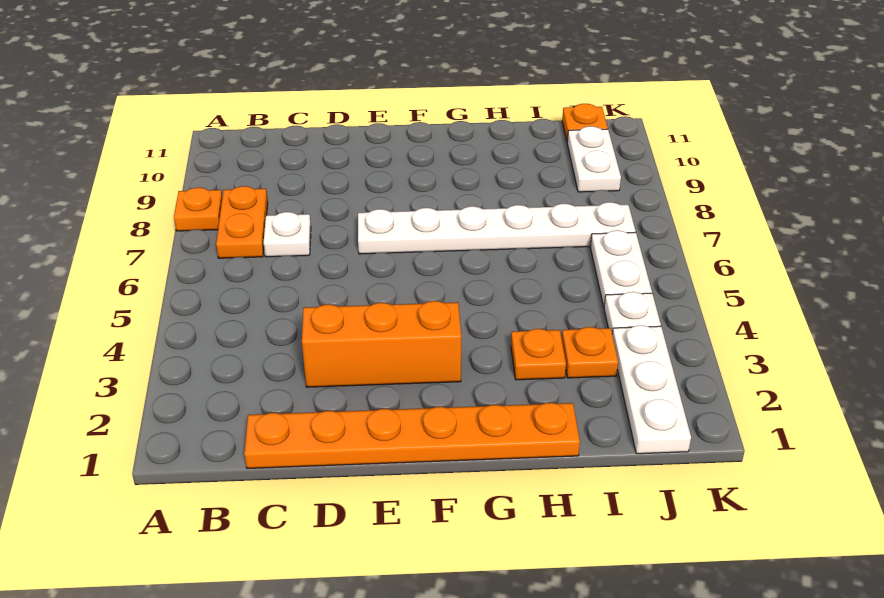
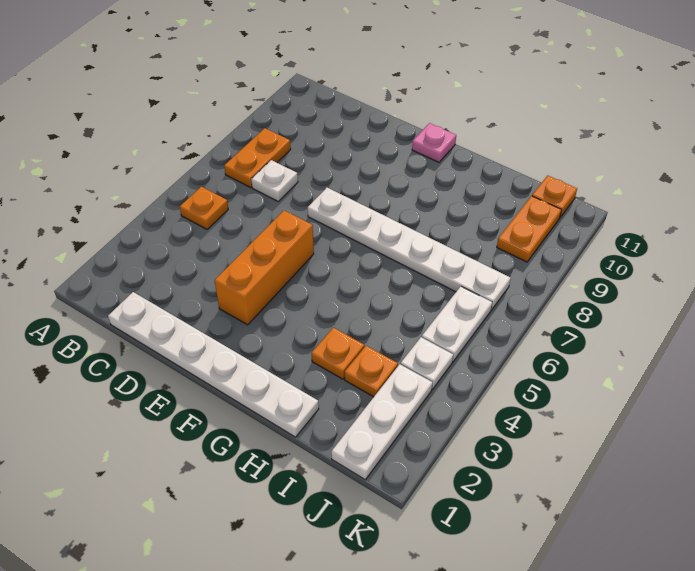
orange plate A8 level 1 -> orange plate B5 level 1
orange plate C1:H1 level 1 -> white plate C1:H1 level 1
orange brick D3:F3 level 1 -> orange brick E3:E5 level 1
none -> pink plate F11 level 1
white plate J9:J10 level 1 -> orange plate J9:J10 level 1

